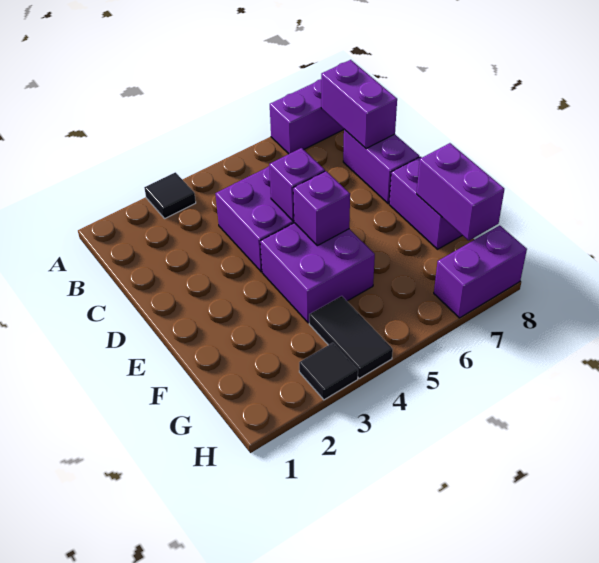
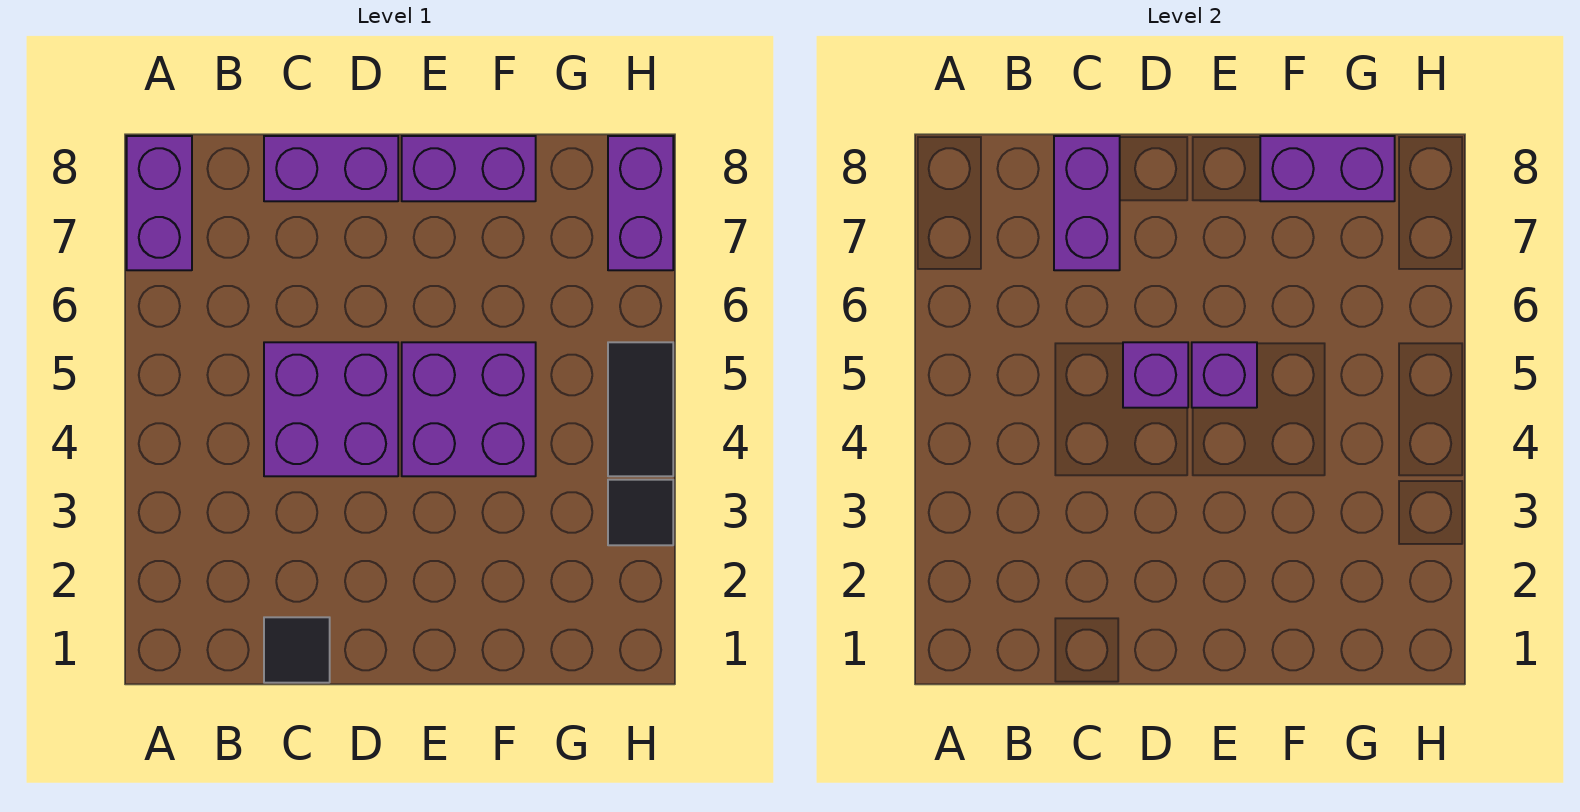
black tile A3 level 1 -> black tile C1 level 1
purple brick B8:C8 level 2 -> purple brick C7:C8 level 2
black tile G4:H4 level 1 -> black tile H4:H5 level 1

